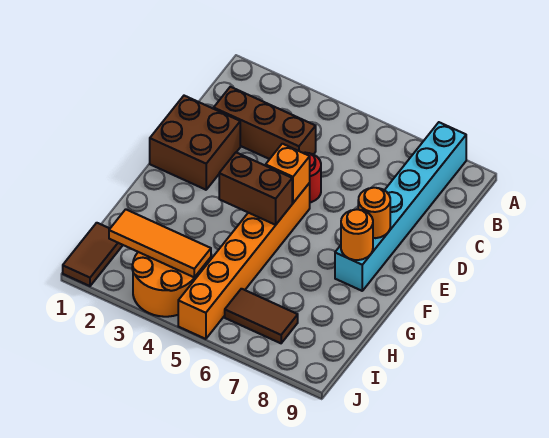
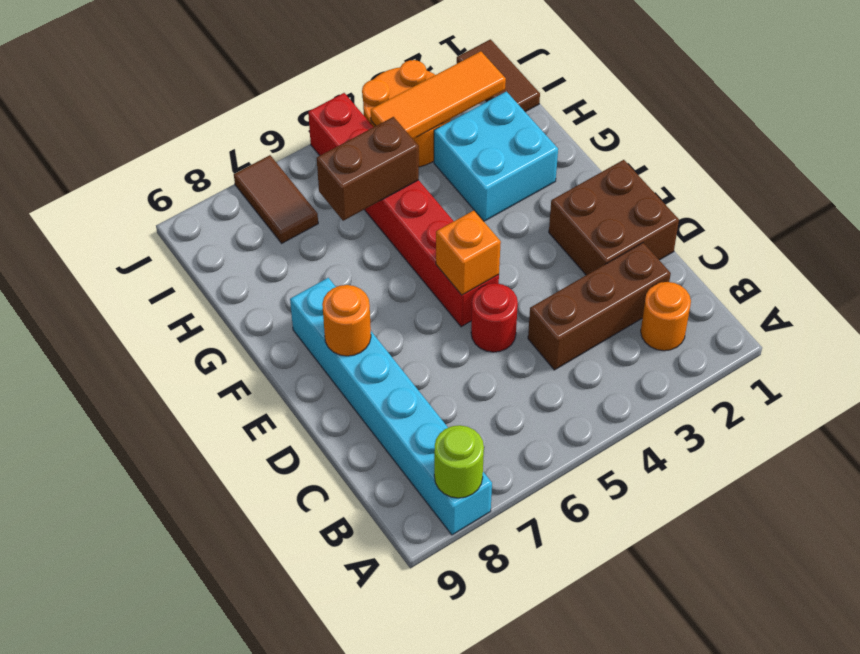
none -> lime round brick A8 level 2
orange brick E5:J5 level 1 -> red brick E5:J5 level 1
brown brick F4:F5 level 2 -> brown brick H5:H6 level 2
orange round brick F8 level 2 -> orange round brick B2 level 1
none -> cyan brick G2:H3 level 1
brown tile I6:I7 level 1 -> brown tile I7:J7 level 1

